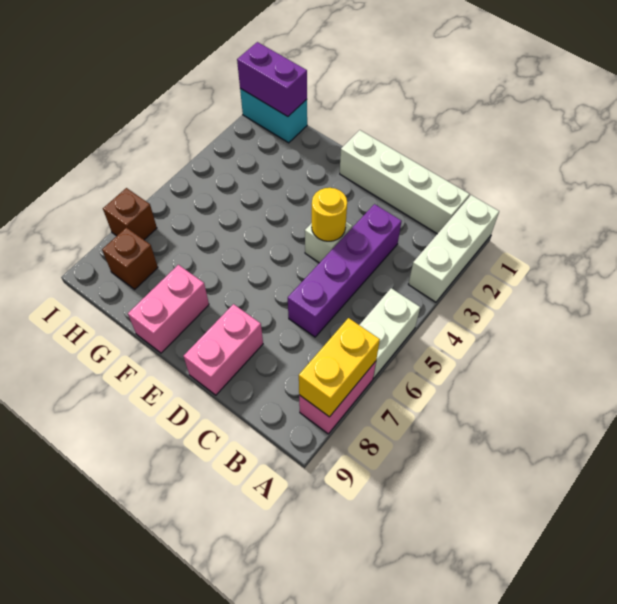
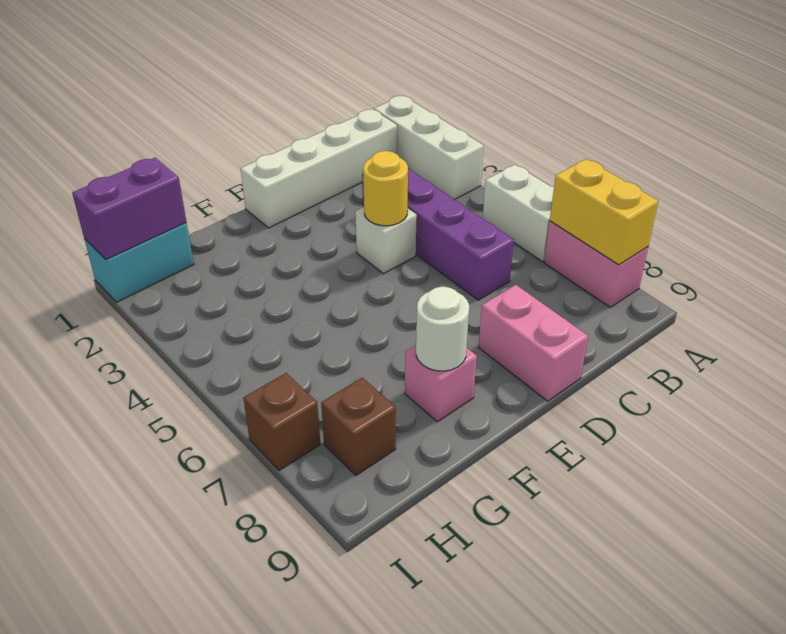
pink brick F8:F9 level 1 -> pink brick F8 level 1
none -> white round brick F8 level 2

